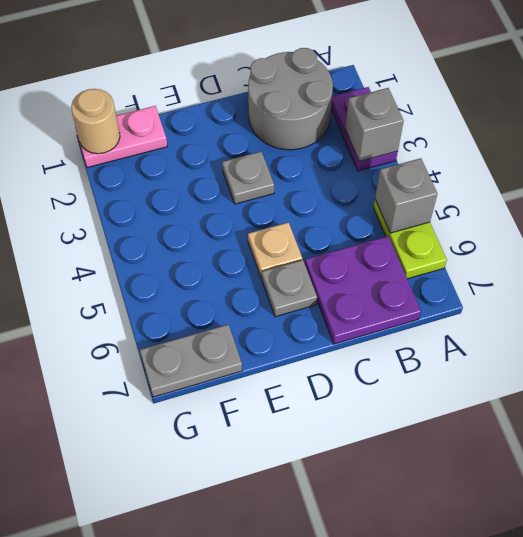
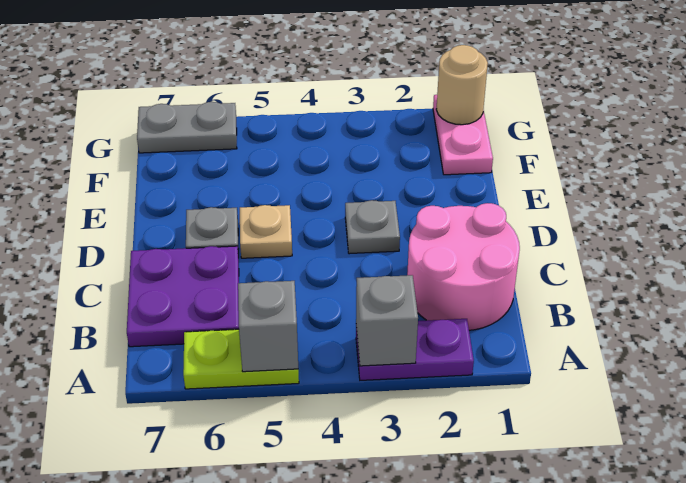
grey round brick B1:C2 level 1 -> pink round brick B1:C2 level 1
grey plate F7:G7 level 1 -> grey plate G6:G7 level 1

